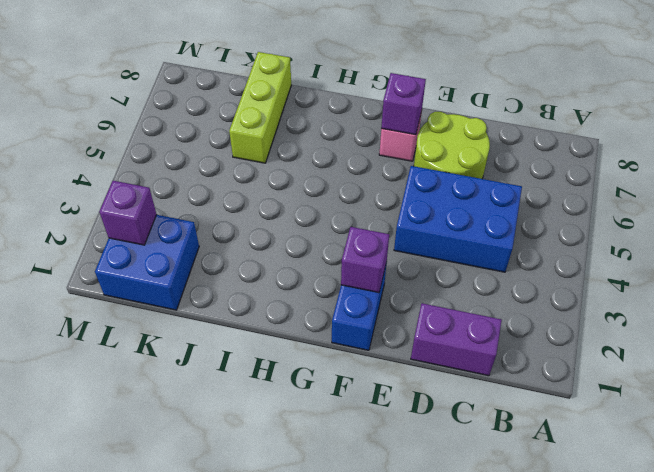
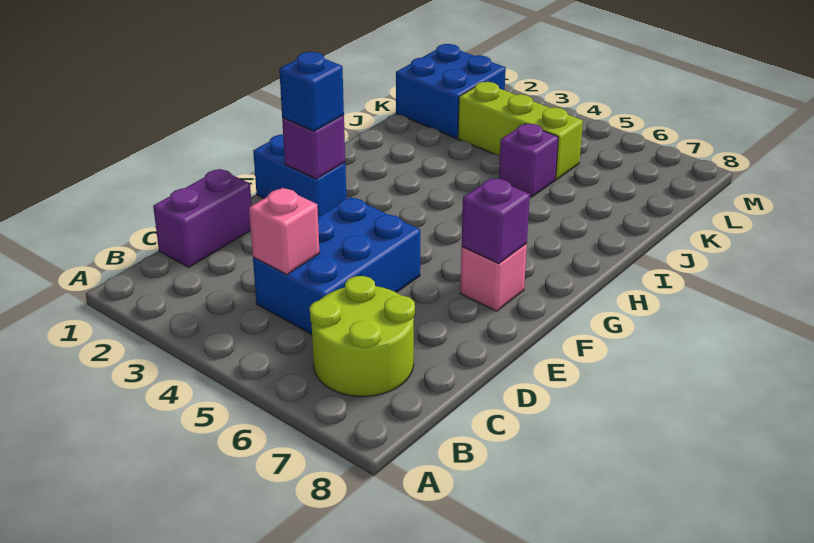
none -> pink brick C4 level 2
lime round brick D6:E7 level 1 -> lime round brick B6:C7 level 1
none -> blue brick F2 level 3
lime brick J6:J8 level 1 -> lime brick K3:K5 level 1
purple brick L2 level 2 -> purple brick J5 level 1

